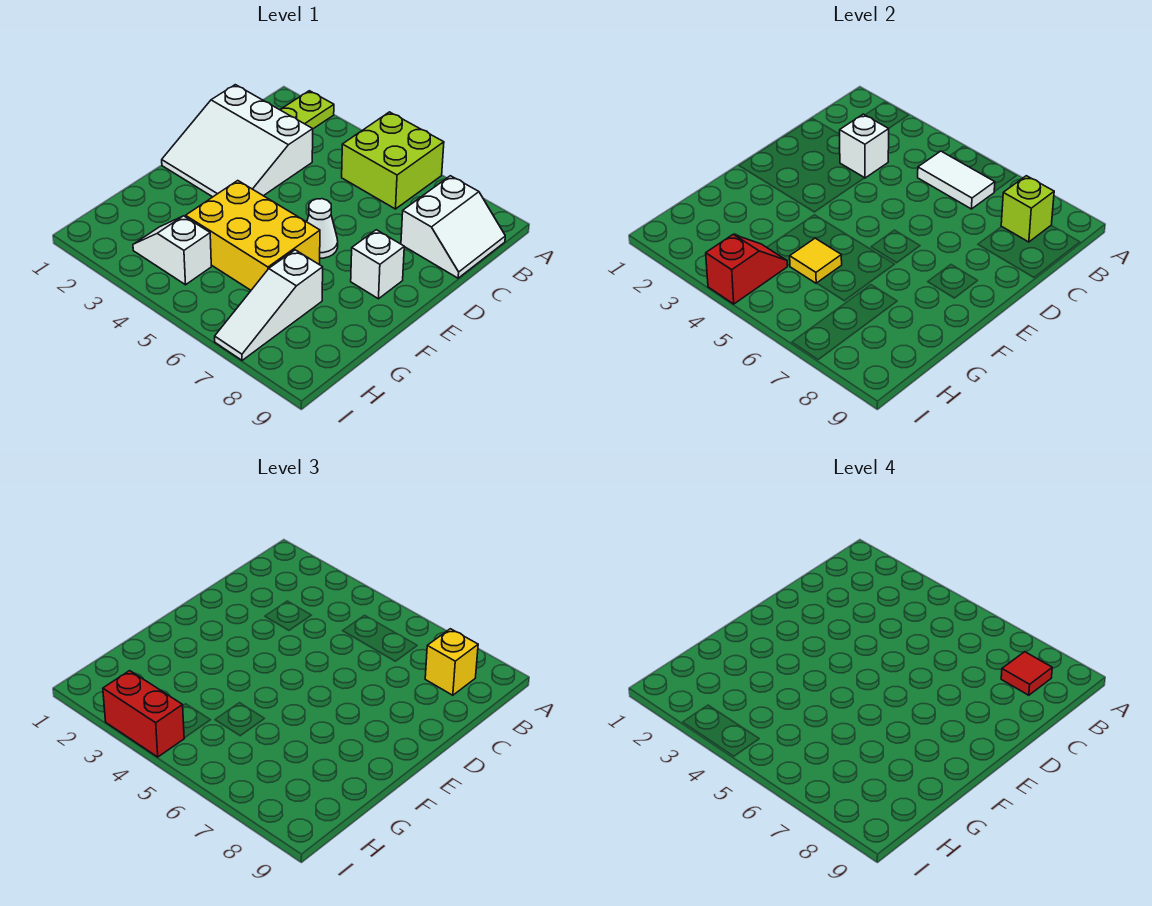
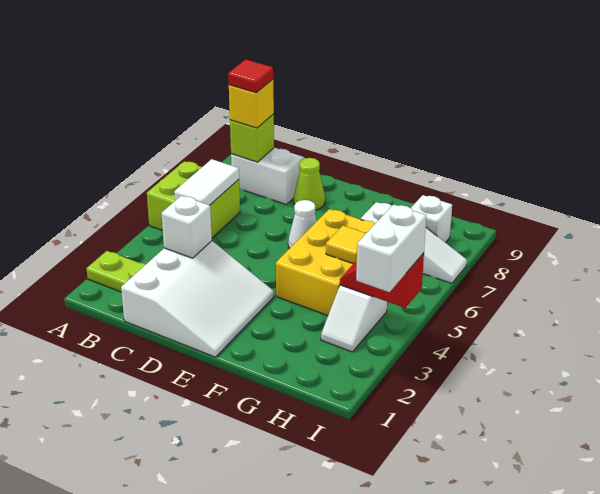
none -> lime cone D8 level 1
white brick E8 level 1 -> white brick H8 level 1
red brick I3:I4 level 3 -> white brick I3:I4 level 3

